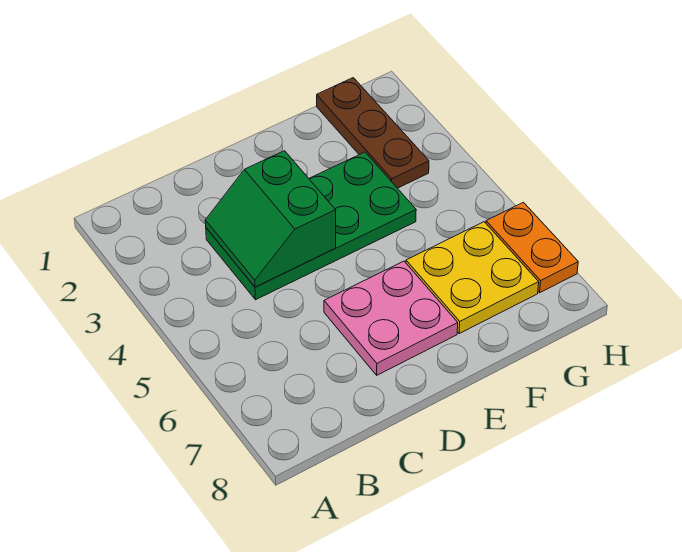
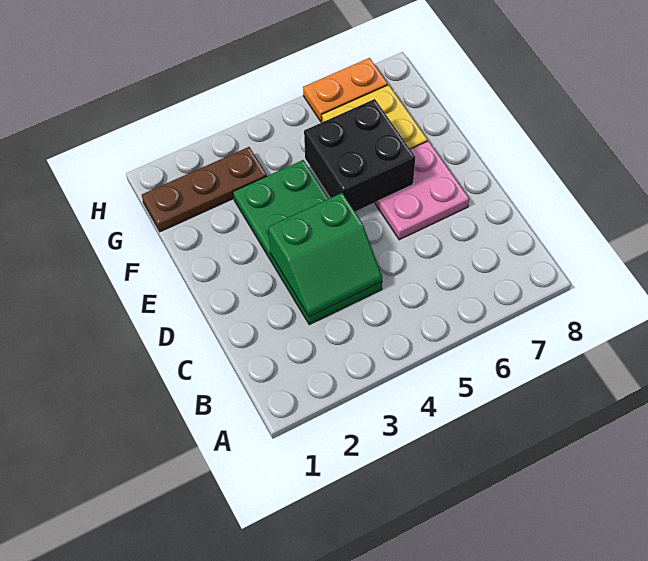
none -> black brick E5:F6 level 2

